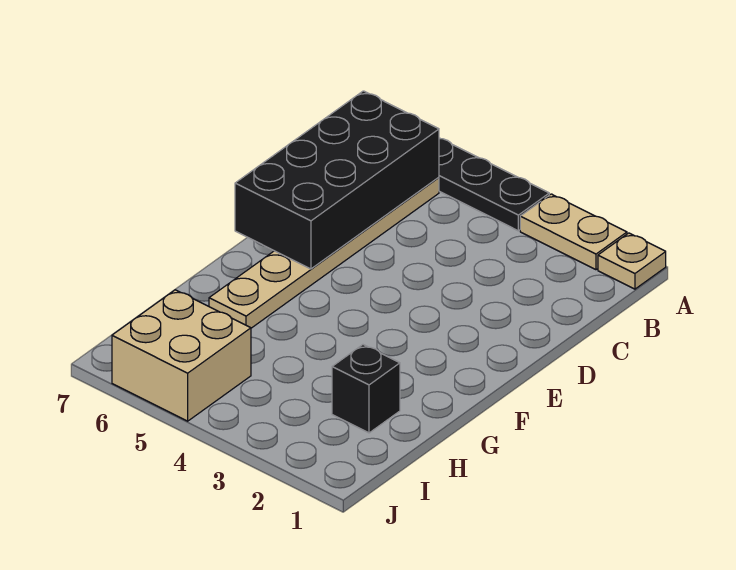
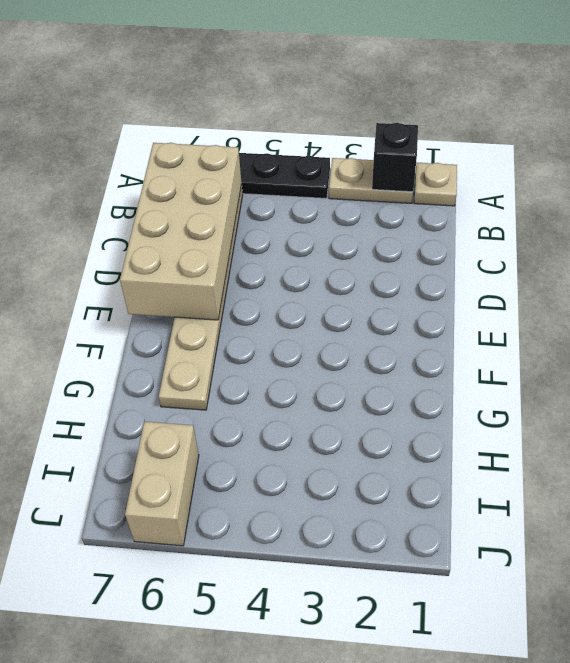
black brick B6:E7 level 2 -> tan brick B6:E7 level 2
black brick H2 level 1 -> black brick A2 level 2
tan brick I5:J6 level 1 -> tan brick I6:J6 level 1

